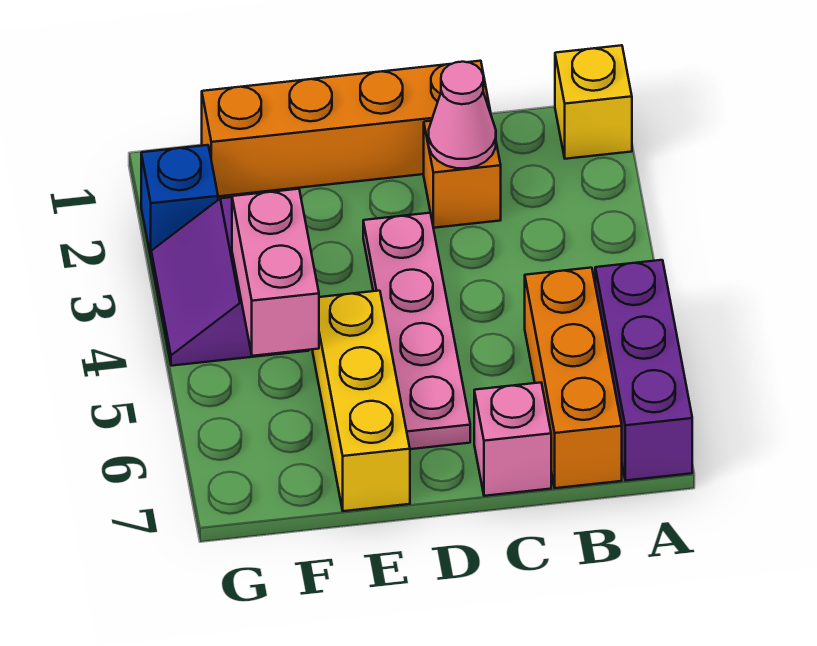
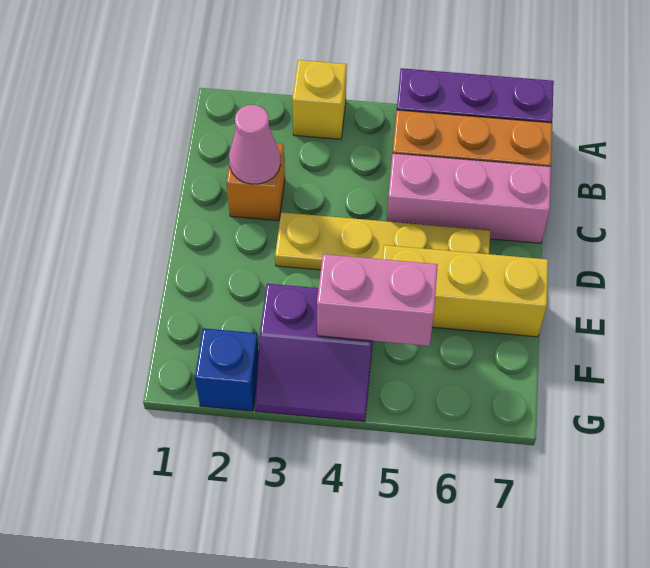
yellow brick A1 level 1 -> yellow brick A3 level 1
orange brick C1:F1 level 1 -> none
pink brick C7 level 1 -> pink brick C5:C7 level 1
pink plate D3:D6 level 1 -> yellow plate D3:D6 level 1

